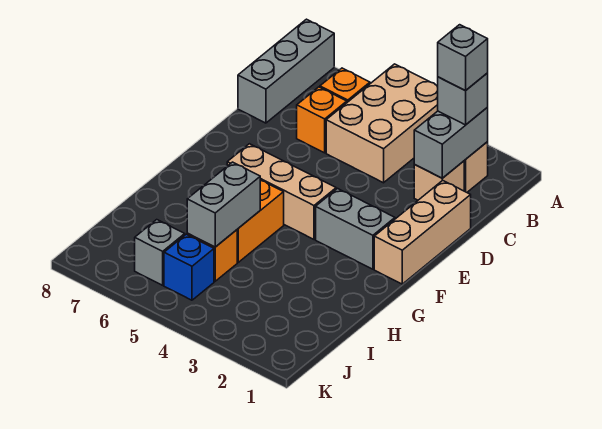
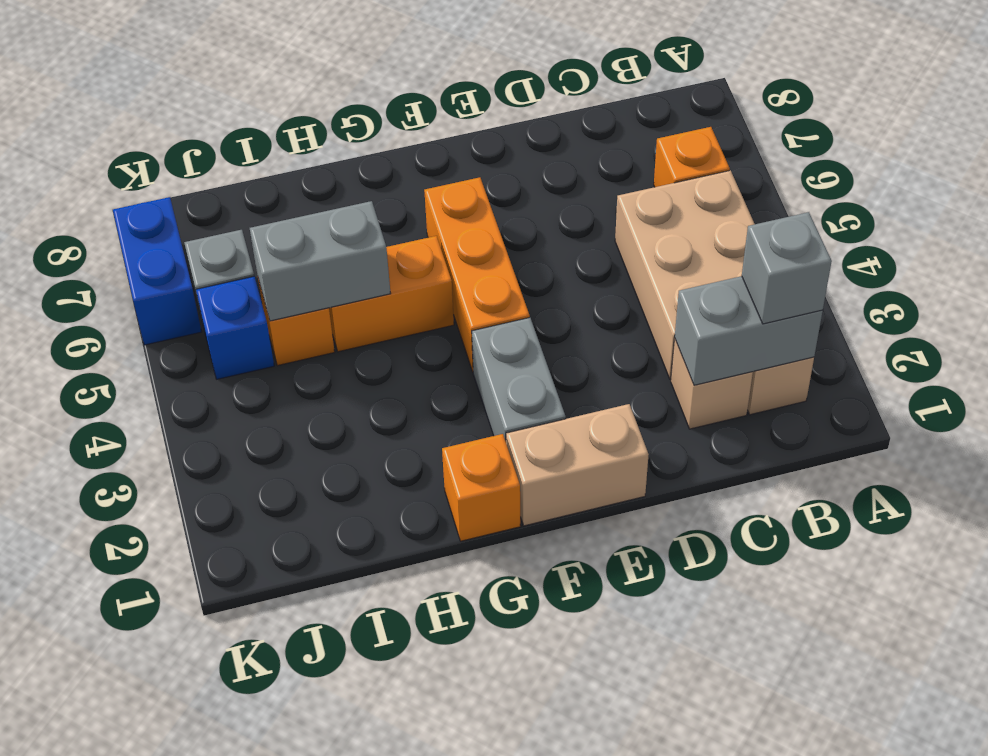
tan brick A4:C5 level 1 -> tan brick B3:C5 level 1
grey brick A8:C8 level 1 -> none
grey brick B2 level 4 -> none
orange brick C6 level 1 -> orange brick G1 level 1
tan brick D1:F1 level 1 -> tan brick E1:F1 level 1
tan brick F4:F6 level 1 -> orange brick F4:F6 level 1
none -> blue brick K6:K7 level 1

